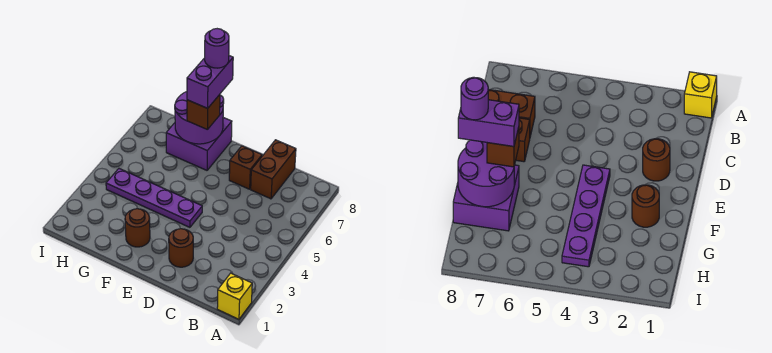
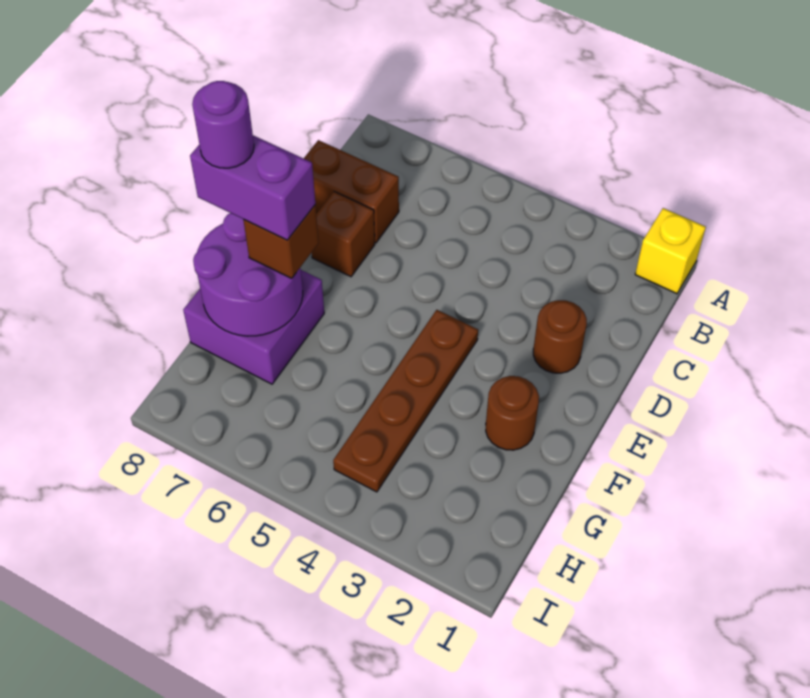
purple plate E4:H4 level 1 -> brown plate E4:H4 level 1

